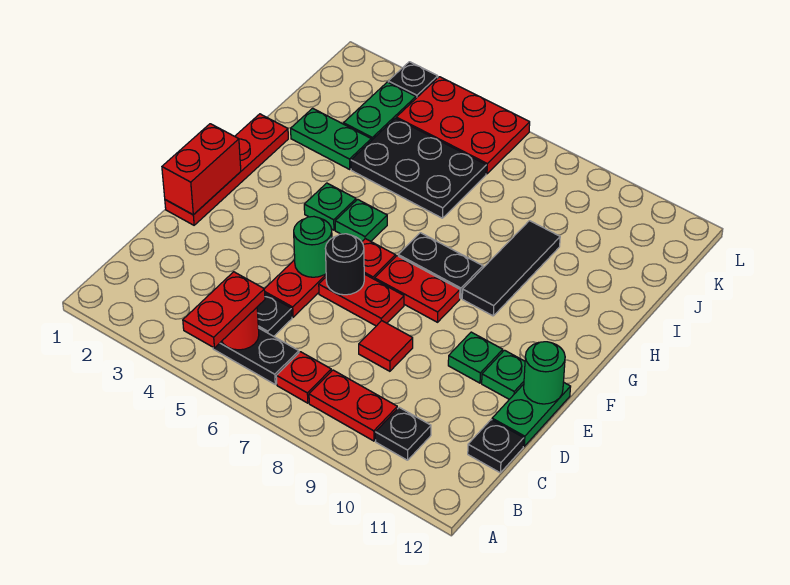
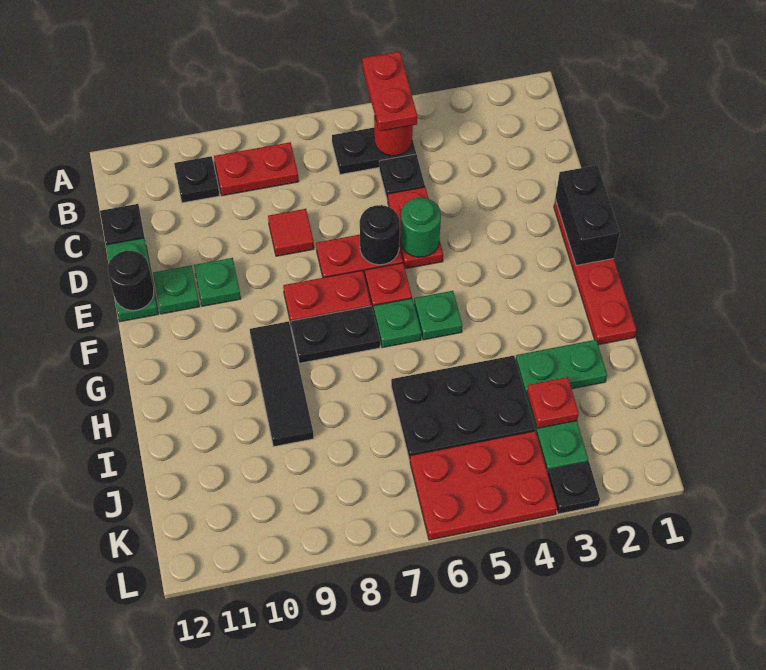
red plate B7 level 1 -> red plate J3 level 2
red brick E1:F1 level 2 -> black brick E1:F1 level 2
green round brick E12 level 2 -> black round brick E12 level 2
green plate G4 level 1 -> green plate G6 level 1

